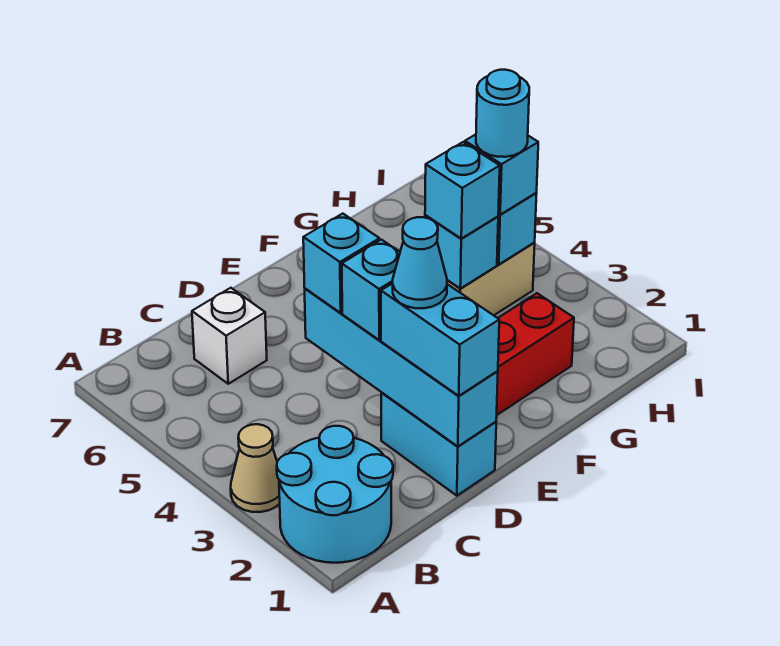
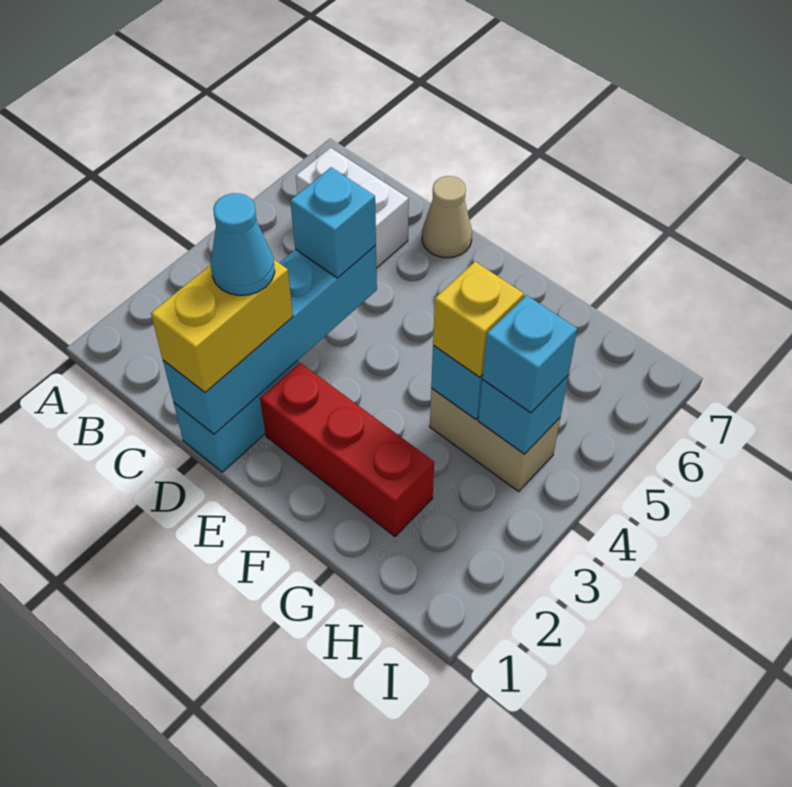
cyan round brick A1:B2 level 1 -> none
tan cone A3 level 1 -> tan cone D7 level 1
white brick C6 level 1 -> white brick B6:C6 level 1
cyan brick D1:D2 level 3 -> yellow brick D1:D2 level 3
cyan brick D3 level 3 -> none
cyan brick G4 level 3 -> yellow brick G4 level 3
cyan round brick H4 level 4 -> none

